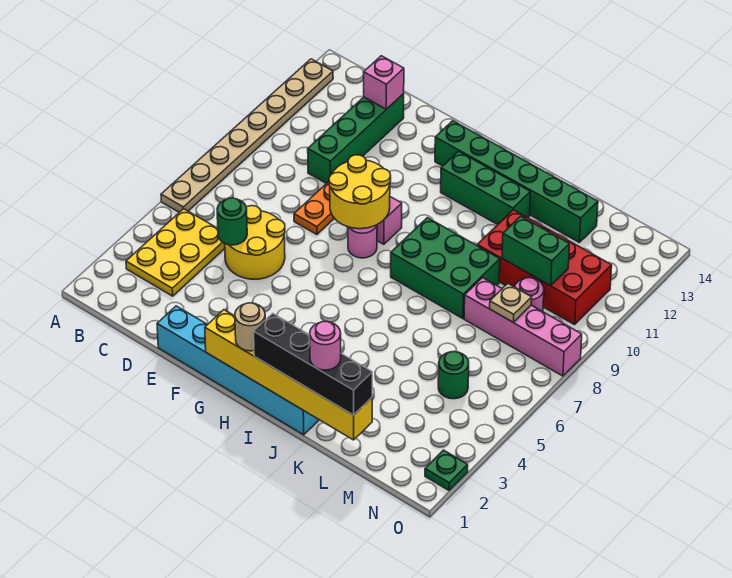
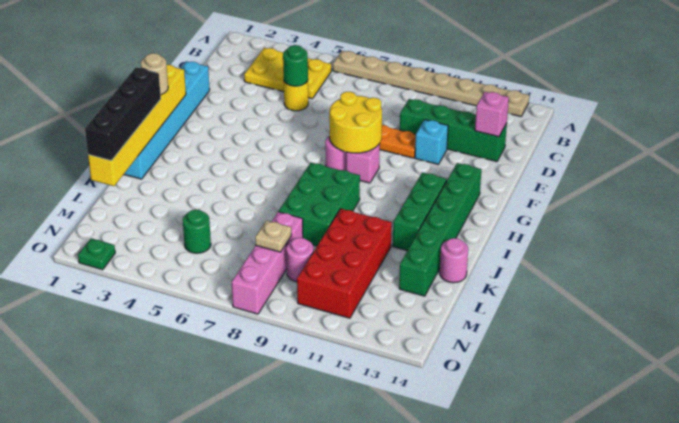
yellow round brick D5:E6 level 1 -> yellow round brick D5 level 1
none -> cyan brick E11 level 1
pink round brick K1 level 4 -> pink round brick K14 level 1
green brick L10:M10 level 2 -> none

